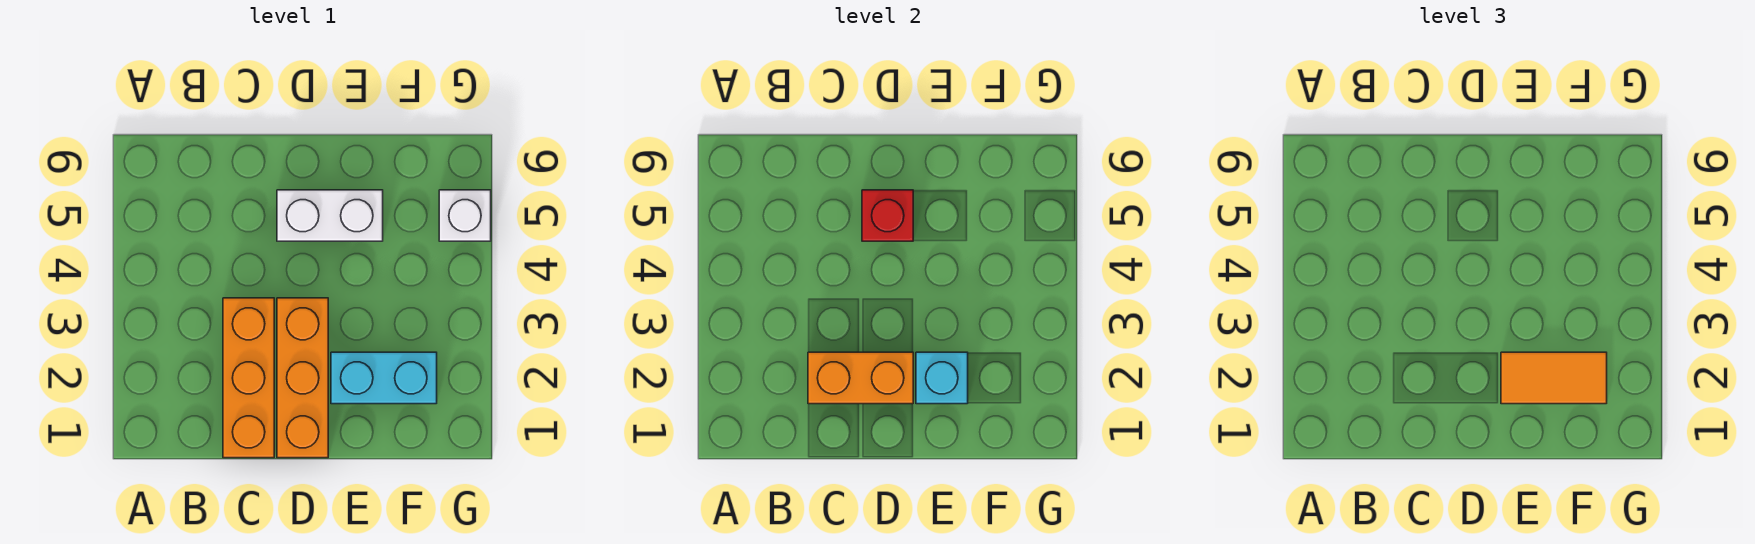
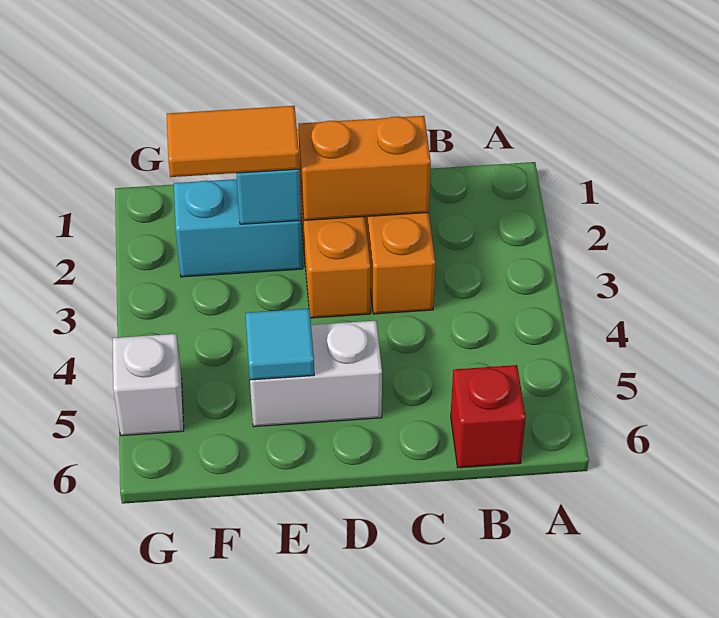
red brick D5 level 2 -> red brick B6 level 1
none -> cyan tile E5 level 2

